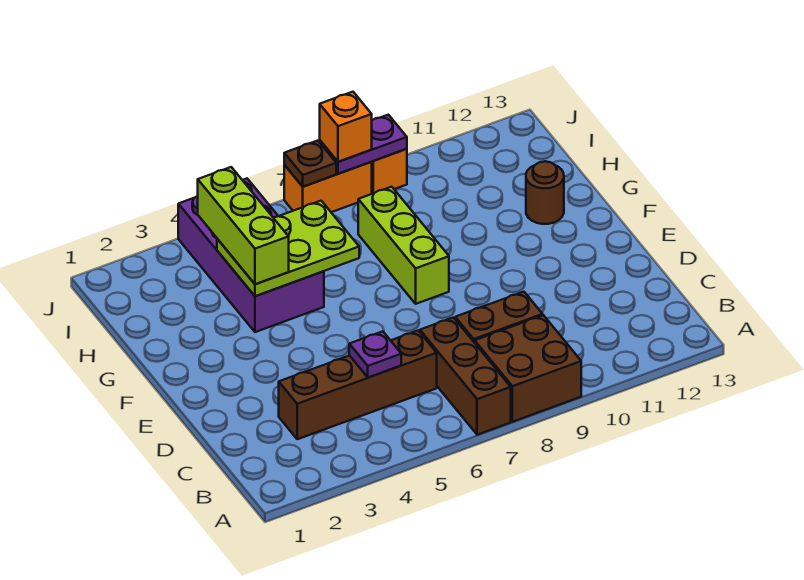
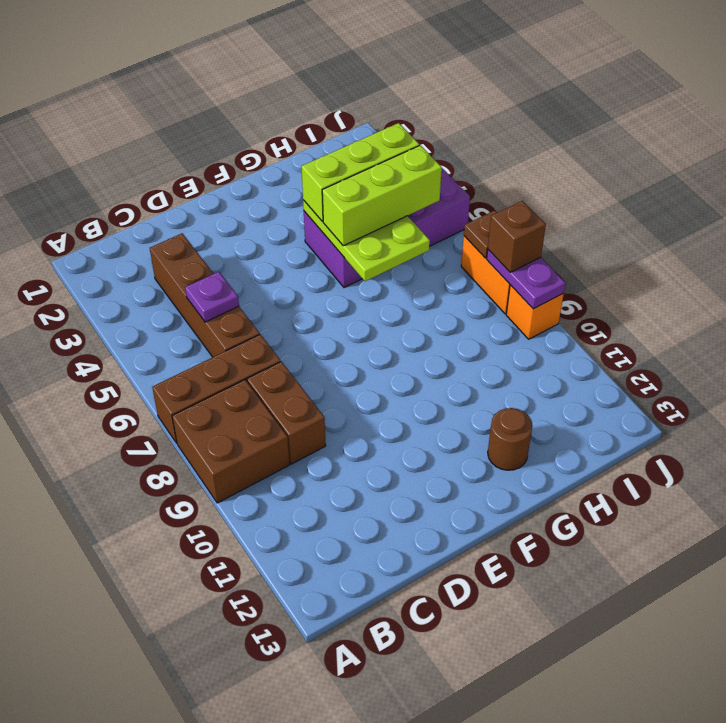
lime brick F8:H8 level 1 -> lime brick G5:I5 level 3
orange brick J8 level 3 -> brown brick J8 level 3

